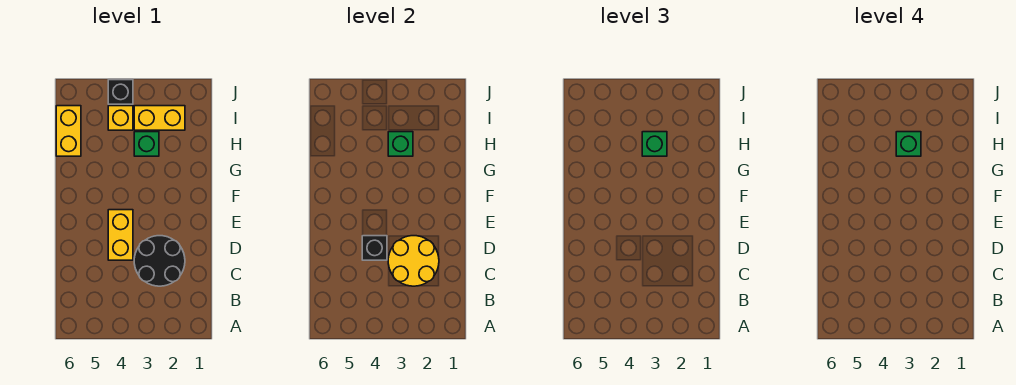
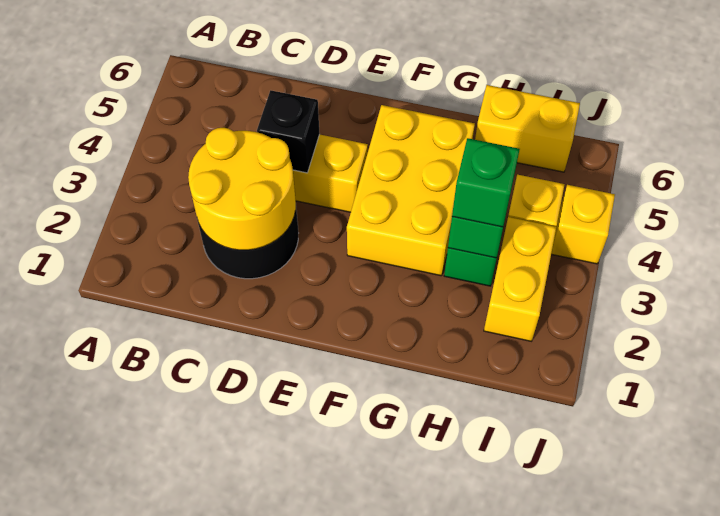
none -> yellow brick F3:G5 level 1
green brick H3 level 4 -> none
black brick J4 level 1 -> yellow brick J4 level 1

